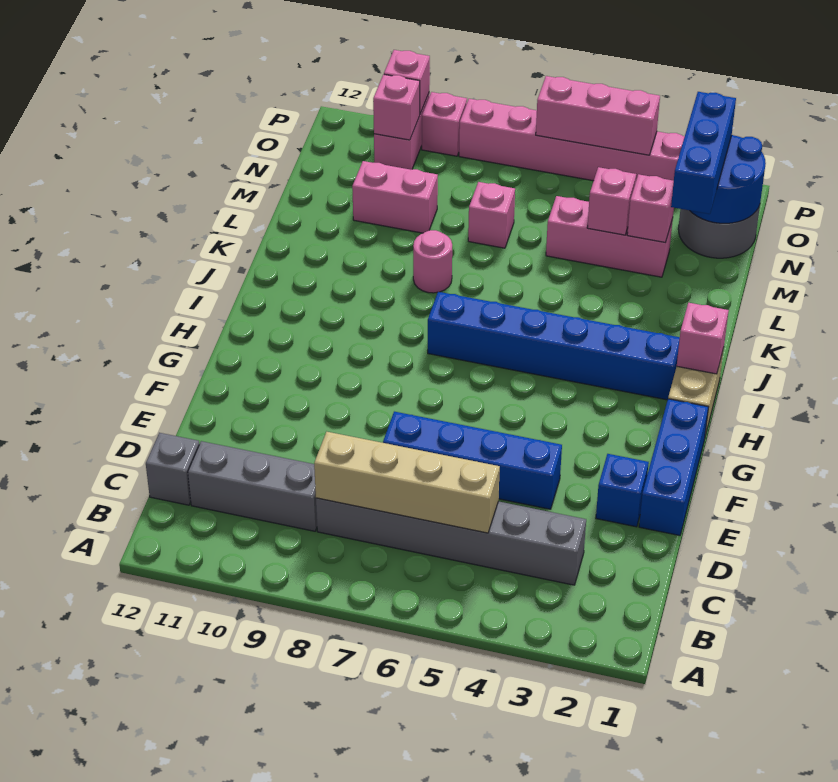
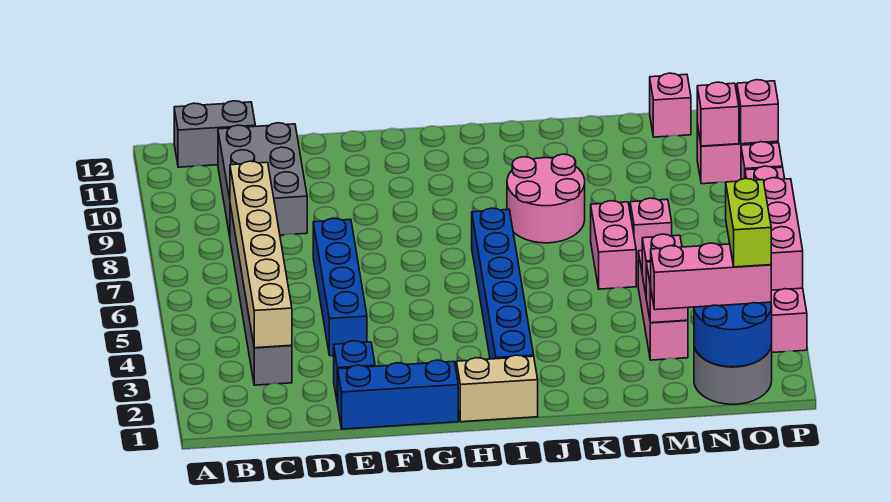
tan brick C5:C8 level 2 -> tan brick C3:C8 level 2
grey brick C9:C11 level 1 -> grey brick C9:D11 level 1
grey brick C12 level 1 -> grey brick B12:C12 level 1
pink brick I1 level 2 -> pink brick N12 level 1
pink round brick K8 level 1 -> pink round brick J8:K9 level 1
blue brick M2:O2 level 3 -> pink brick M2:O2 level 3
pink brick M9:M10 level 1 -> pink brick L6:L7 level 1
none -> lime brick O2:O3 level 4

